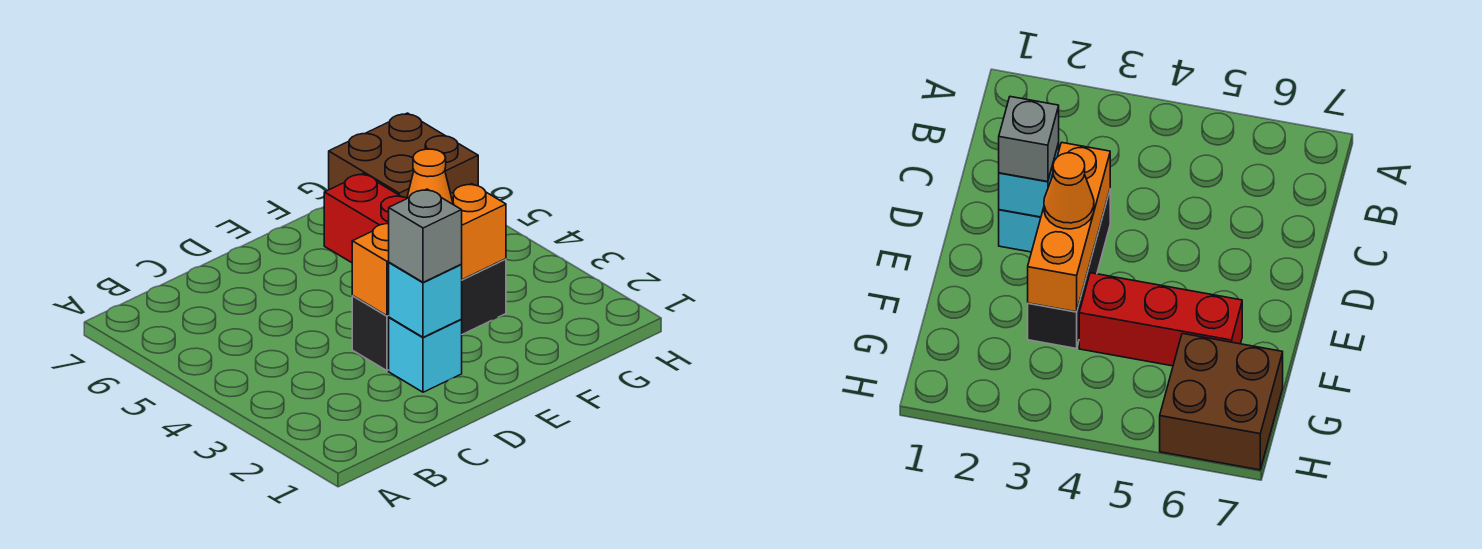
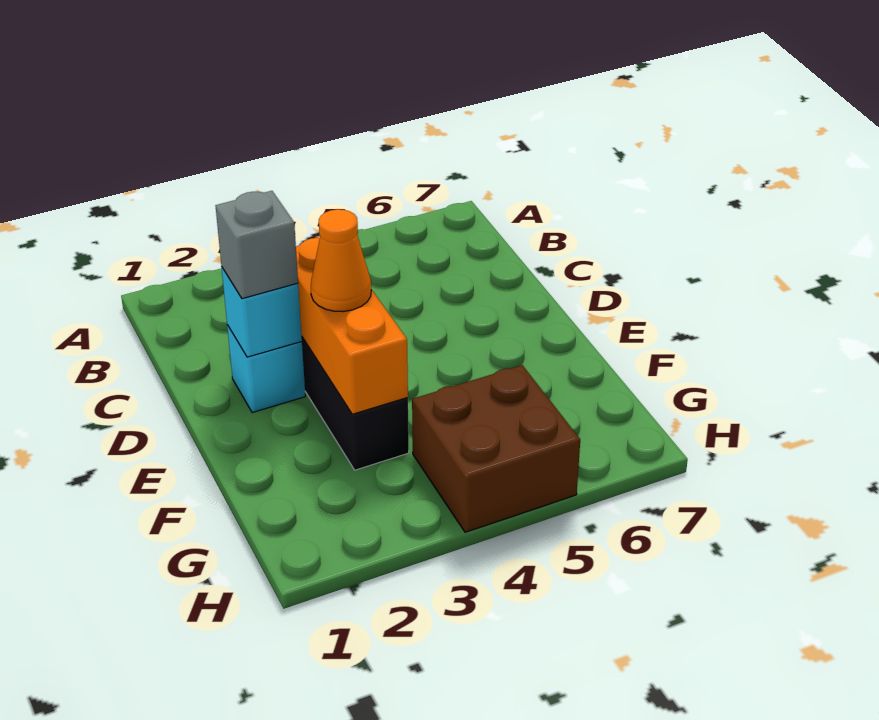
red brick F4:F6 level 1 -> none
brown brick G6:H7 level 1 -> brown brick G4:H5 level 1

